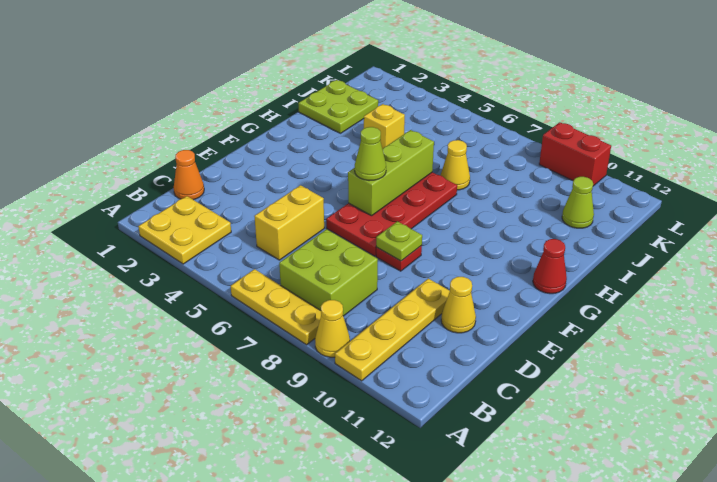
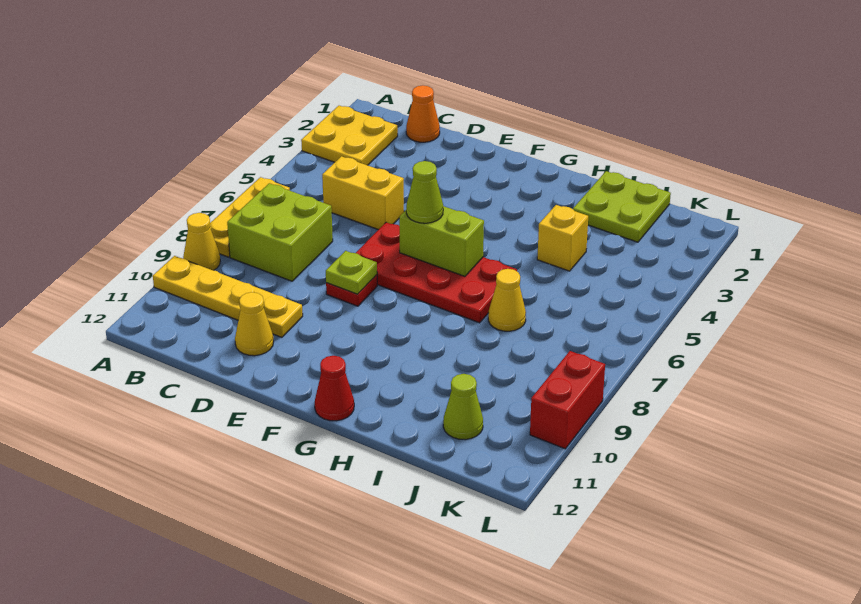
lime brick F6:H6 level 2 -> lime brick F6:G6 level 2

